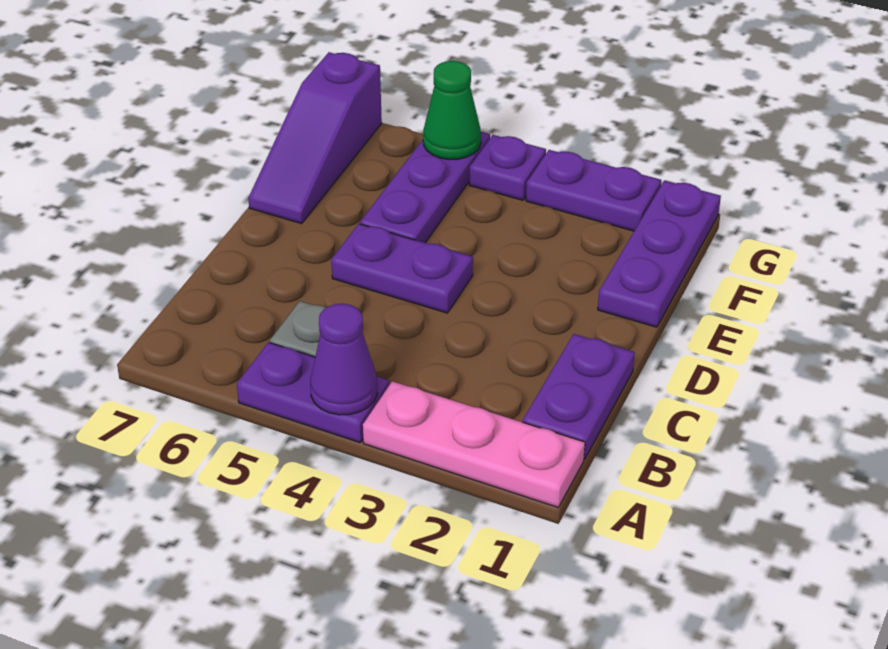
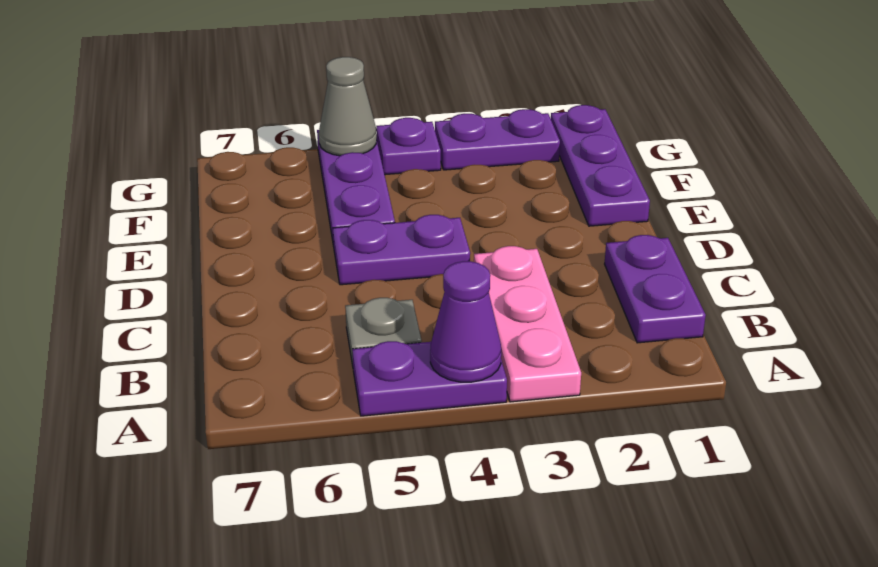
pink plate A1:A3 level 1 -> pink plate A3:C3 level 1
purple slope E7:G7 level 1 top G -> none
green cone G5 level 2 -> grey cone G5 level 2

